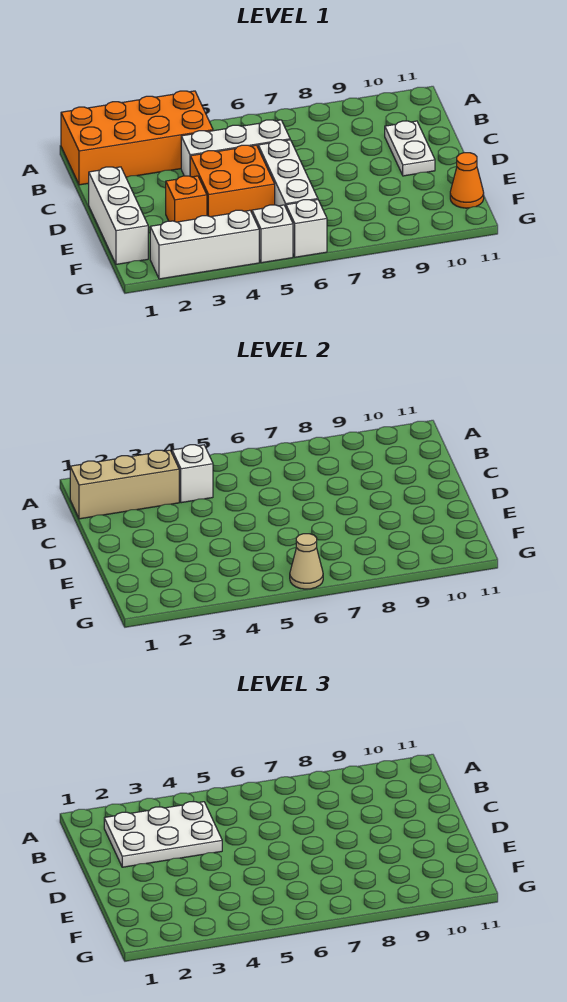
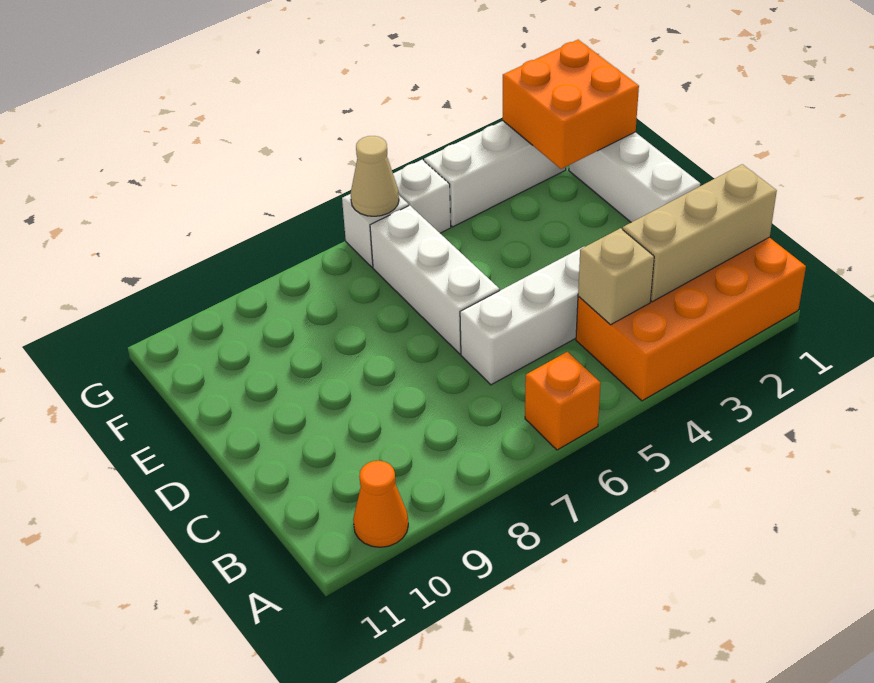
white plate B2:C4 level 3 -> none
white brick B4 level 2 -> tan brick B4 level 2
white plate C10:D10 level 1 -> none
orange brick D4:E5 level 1 -> orange brick F1:G2 level 2
orange brick E3 level 1 -> orange brick A6 level 1
orange cone F11 level 1 -> orange cone A10 level 1

